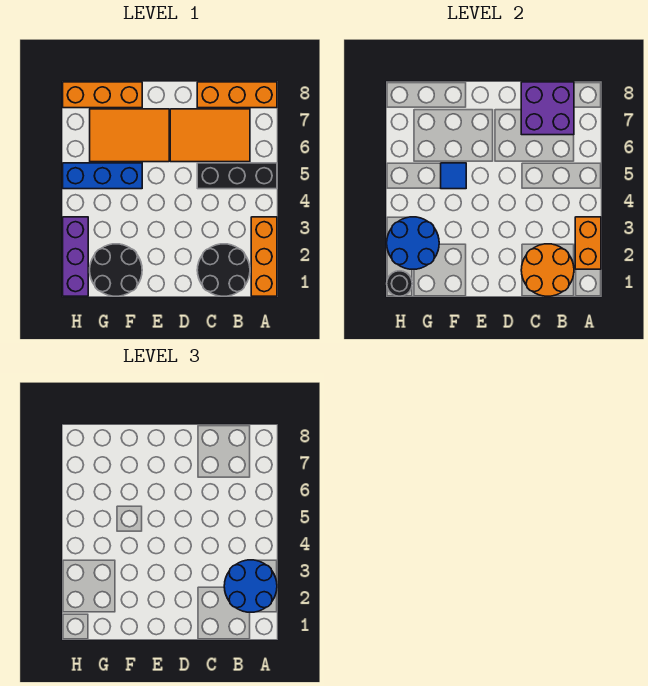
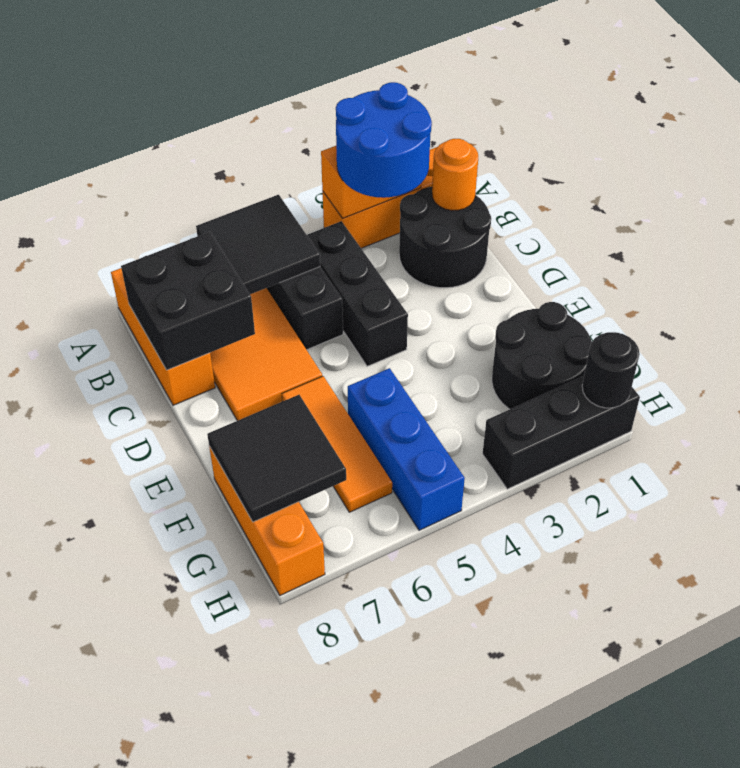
none -> black tile A5:B6 level 2
orange round brick B1:C2 level 2 -> orange round brick B1 level 2
none -> black brick B4:D4 level 1
purple brick B7:C8 level 2 -> black brick B7:C8 level 2
orange tile E6:G7 level 1 -> orange tile E6:G6 level 1
blue tile F5 level 2 -> none
none -> black tile F7:G8 level 2
blue round brick G2:H3 level 2 -> none
purple brick H1:H3 level 1 -> black brick H1:H3 level 1

